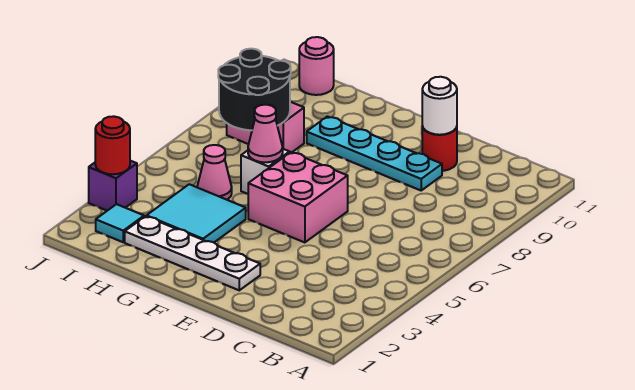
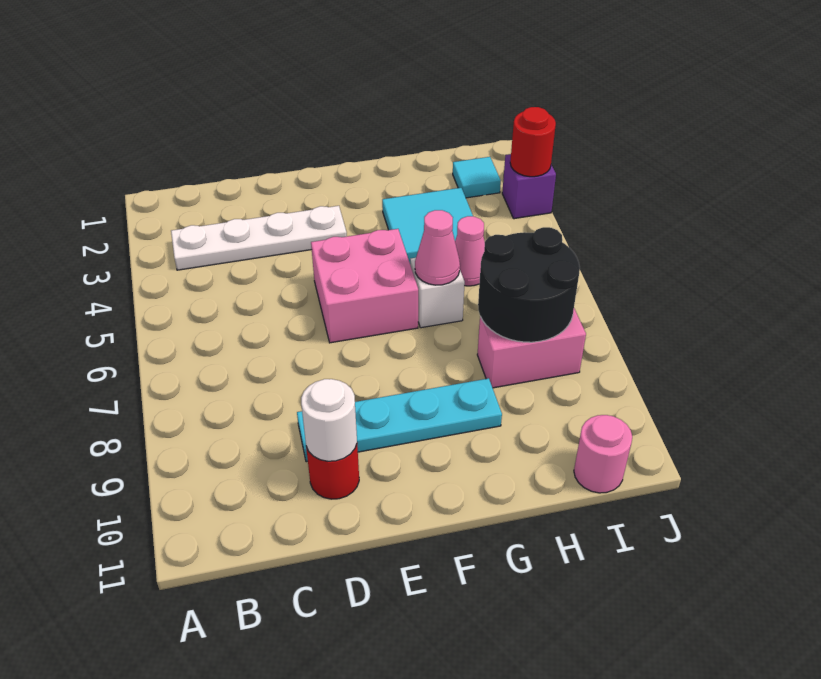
white plate E2:H2 level 1 -> white plate B3:E3 level 1

